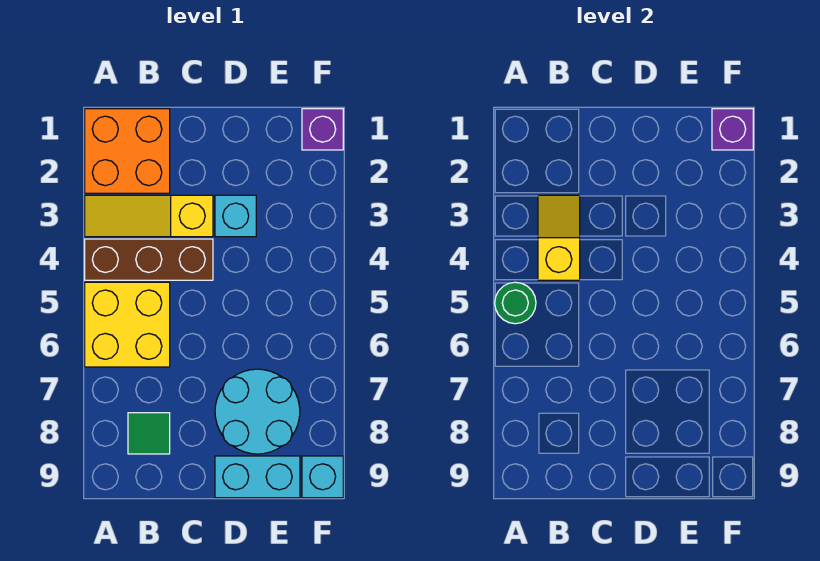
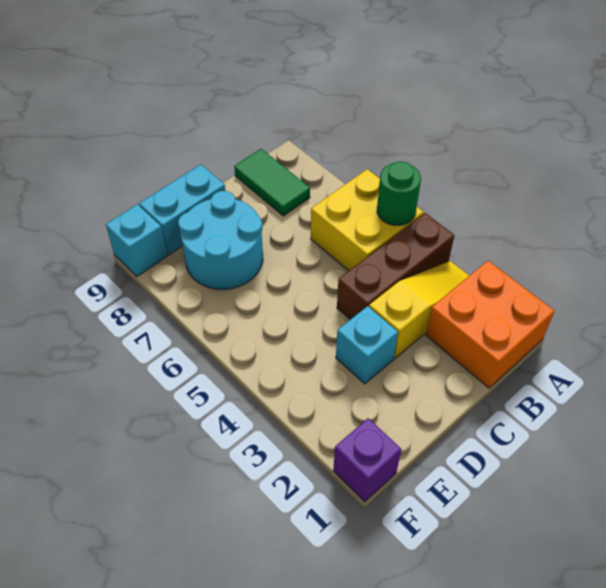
yellow slope B3:B4 level 2 top 4 -> none
green tile B8 level 1 -> green tile B8:B9 level 1
purple brick F1 level 2 -> none

